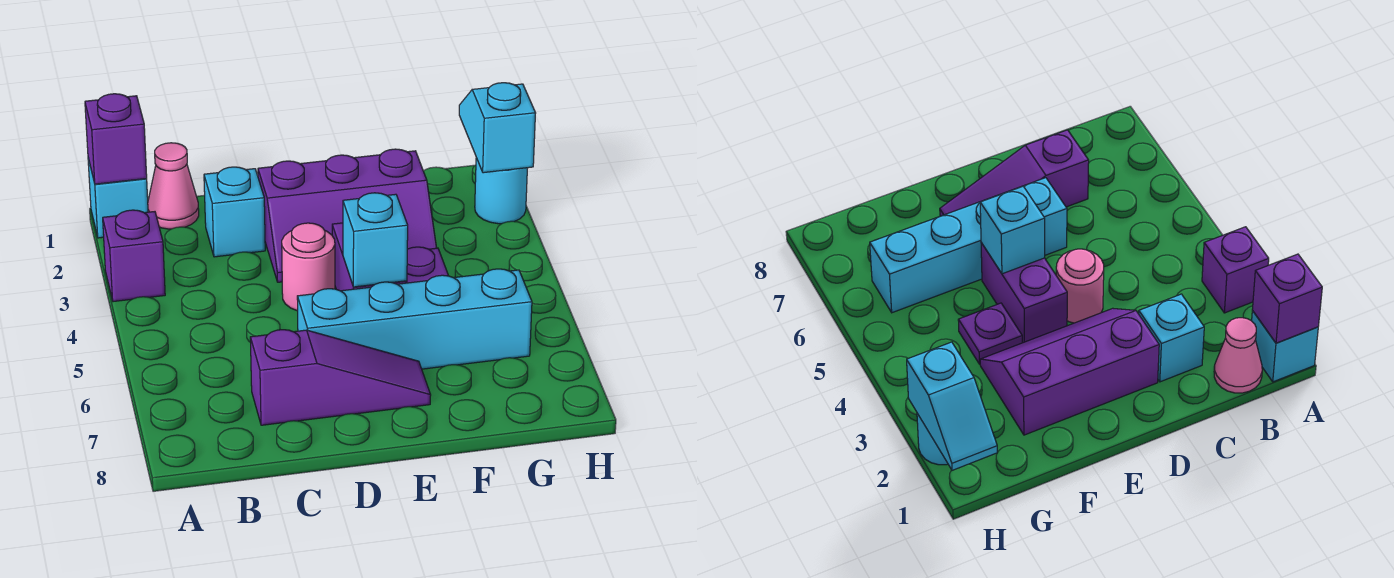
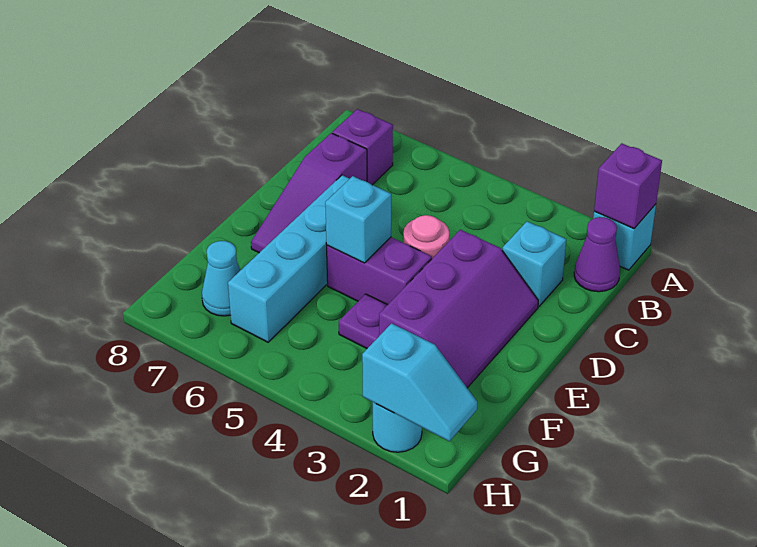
purple brick A3 level 1 -> purple brick B7 level 1
pink cone B1 level 1 -> purple cone B1 level 1
purple slope D2:F3 level 1 top 2 -> purple slope D2:F3 level 1 top 3
none -> cyan cone G7 level 1

